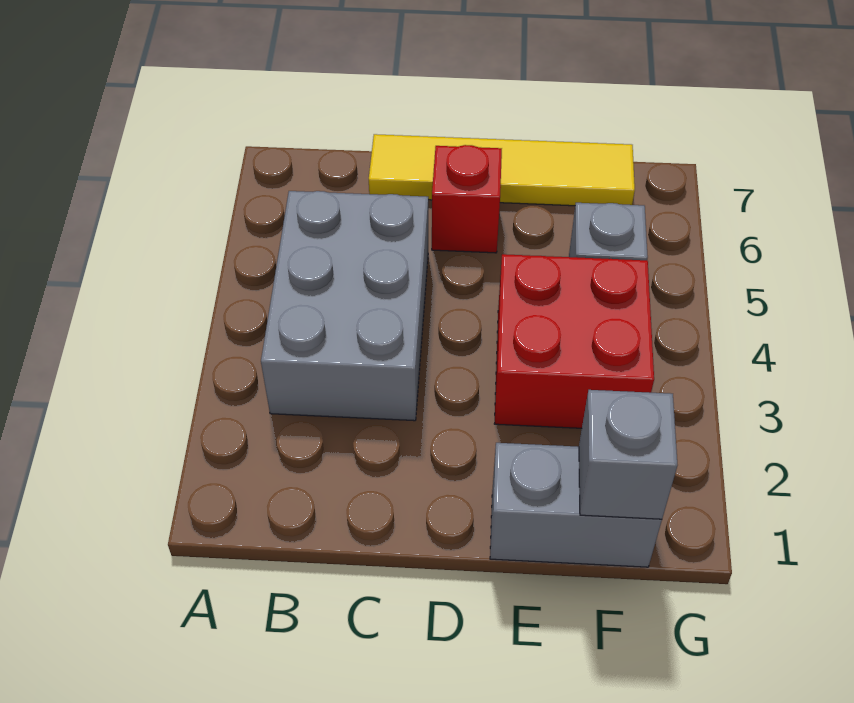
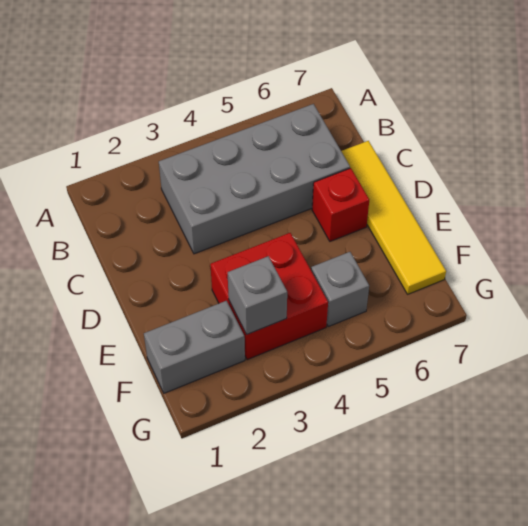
grey brick B3:C5 level 1 -> grey brick B3:C6 level 1
grey brick E1:F1 level 1 -> grey brick F1:F2 level 1
grey brick F1 level 2 -> grey brick F3 level 2

